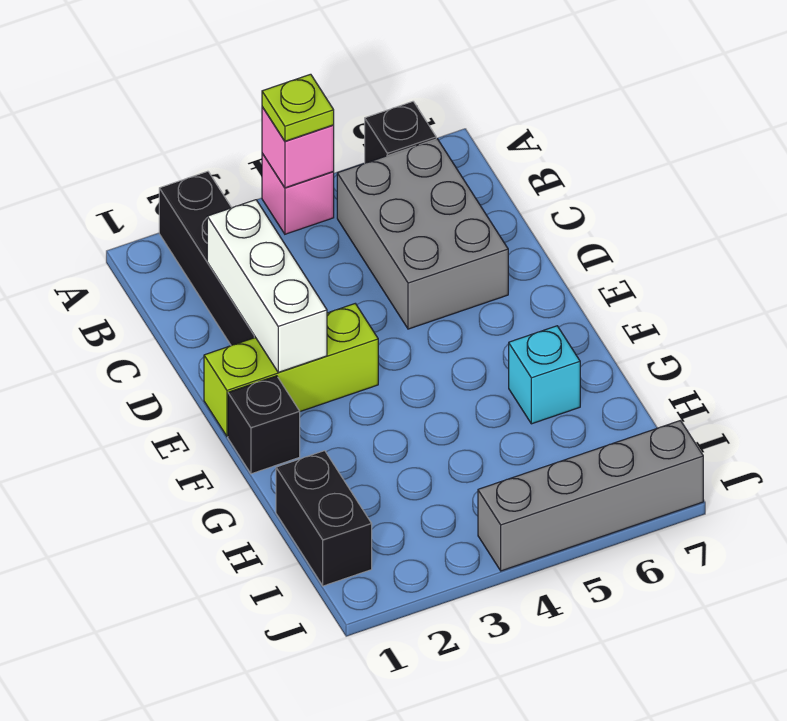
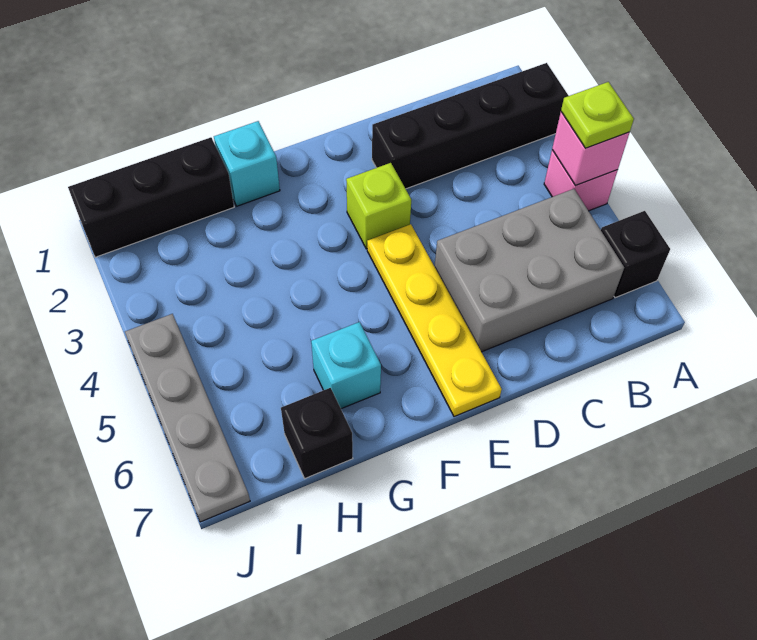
white brick C2:E2 level 2 -> none
lime brick E1:E3 level 1 -> lime brick E3 level 1
none -> yellow plate E4:E7 level 1
black brick F1 level 1 -> black brick H7 level 1
none -> cyan brick G1 level 1
black brick H1:I1 level 1 -> black brick H1:J1 level 1
grey brick J4:J7 level 1 -> grey plate J4:J7 level 1

